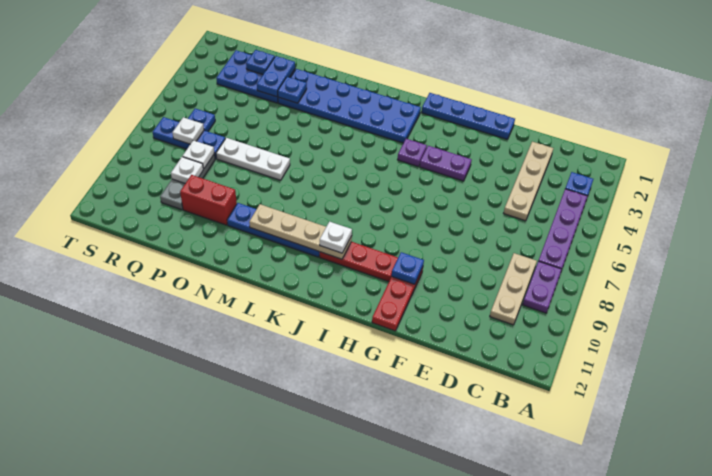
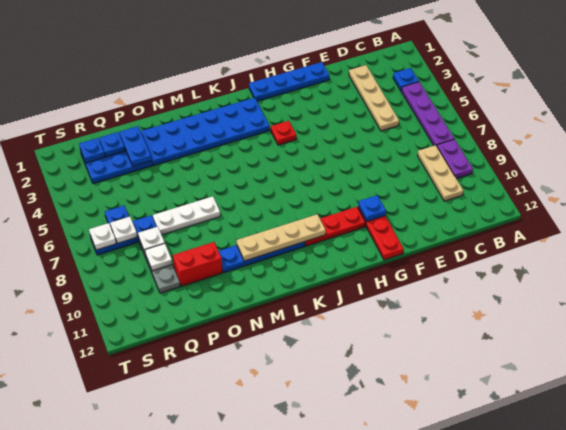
purple plate G4:H4 level 1 -> none
purple plate I4 level 1 -> red plate I4 level 1
white plate J10 level 3 -> white plate S7 level 2
blue plate O3 level 2 -> blue plate R2 level 2

